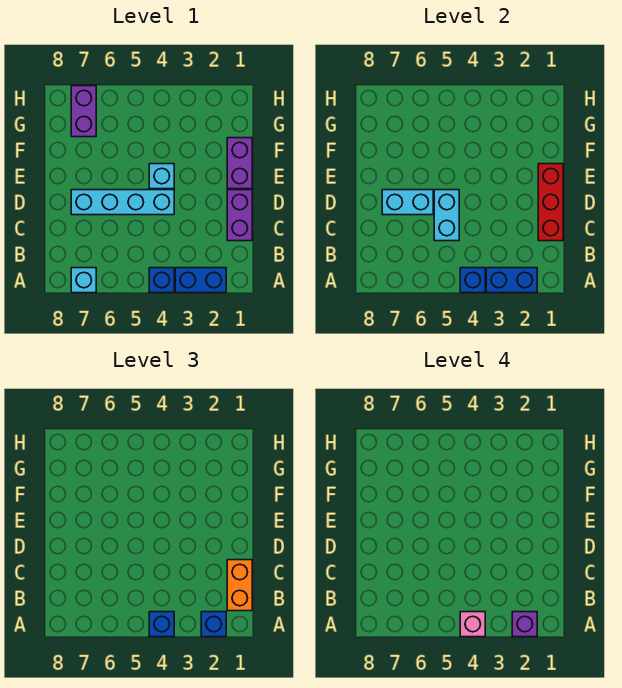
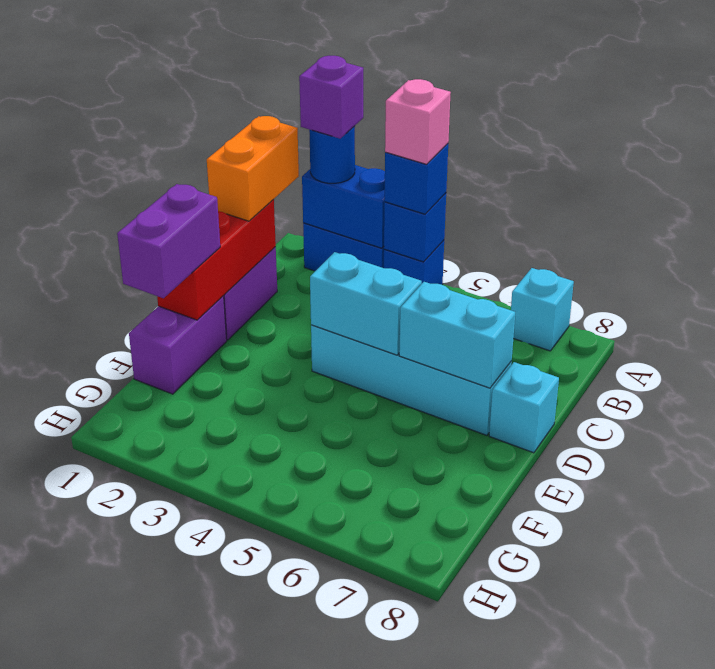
blue brick A2 level 3 -> blue round brick A2 level 3
cyan brick C5:D5 level 2 -> cyan brick D4:D5 level 2
cyan brick E4 level 1 -> cyan brick D8 level 1
purple brick G7:H7 level 1 -> purple brick E1:F1 level 3

